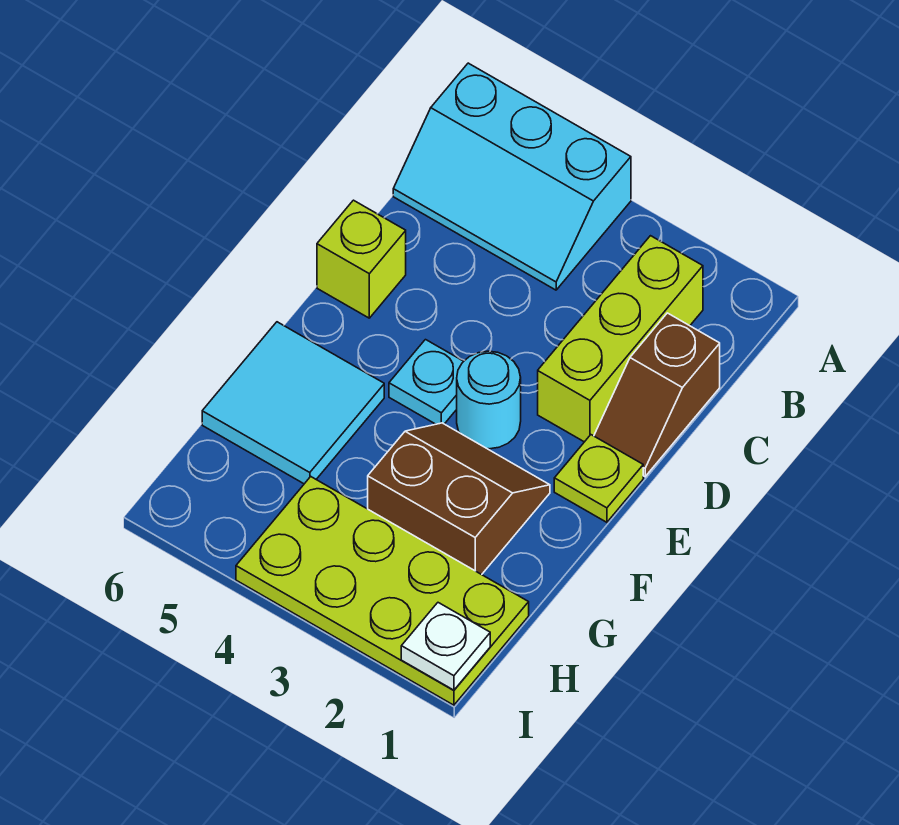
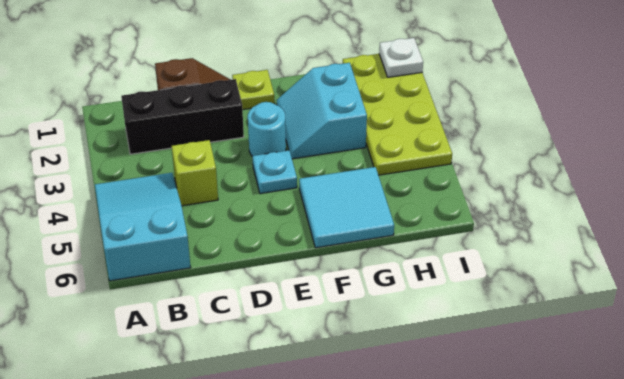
cyan slope A4:B6 level 1 top A -> cyan slope A4:B6 level 1 top 6
lime brick B2:D2 level 1 -> black brick B2:D2 level 1
lime brick D6 level 1 -> lime brick C4 level 1
brown slope F2:G3 level 1 top G -> cyan slope F2:G3 level 1 top G

